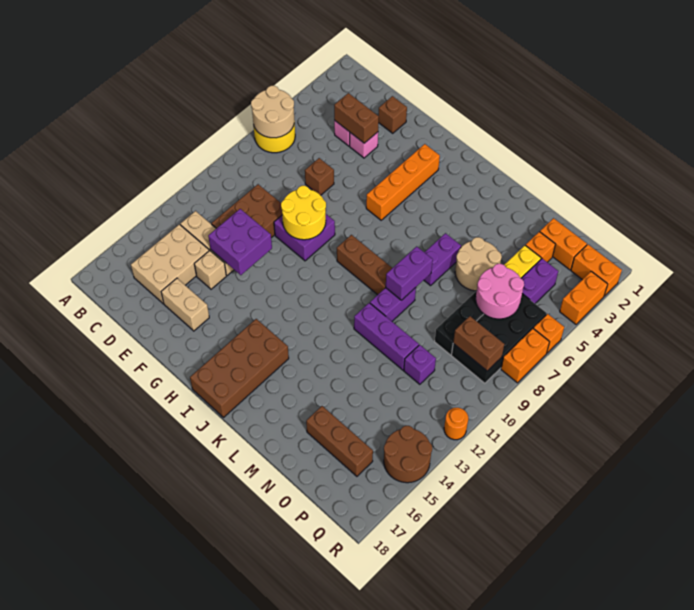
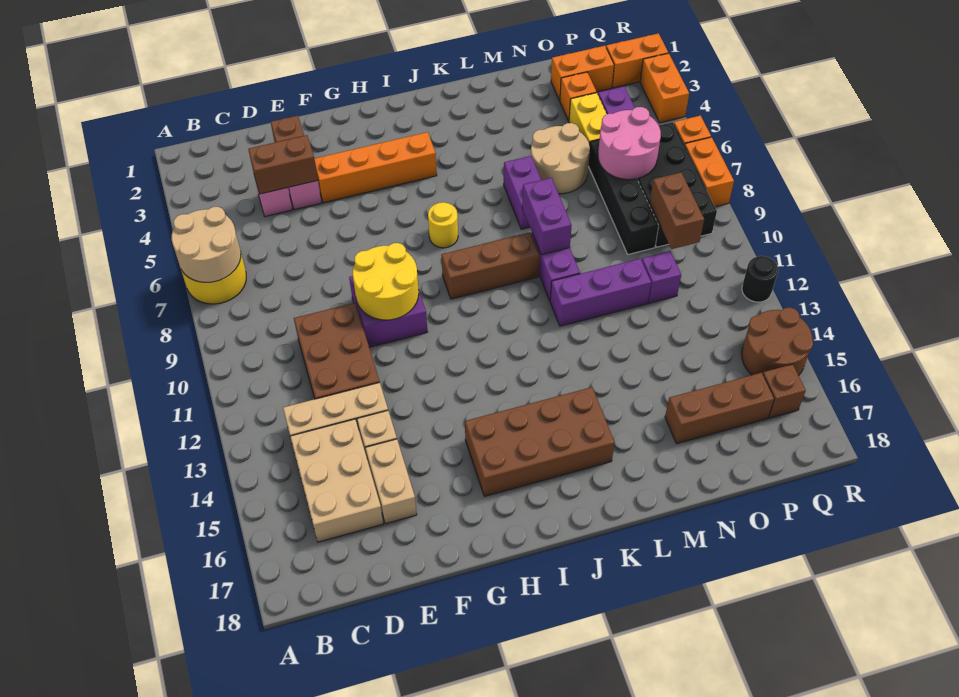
brown brick E7 level 1 -> brown brick Q16 level 1
purple brick E12:F13 level 2 -> none
tan brick E16:F16 level 1 -> tan brick E15:E16 level 1
orange brick H3:H6 level 1 -> orange brick F4:I4 level 1
none -> yellow round brick I7 level 1
brown brick I15:J18 level 1 -> brown brick H15:K16 level 1
brown brick P9:Q9 level 2 -> brown brick P9:P10 level 2
orange round brick R12 level 1 -> black round brick R12 level 1

